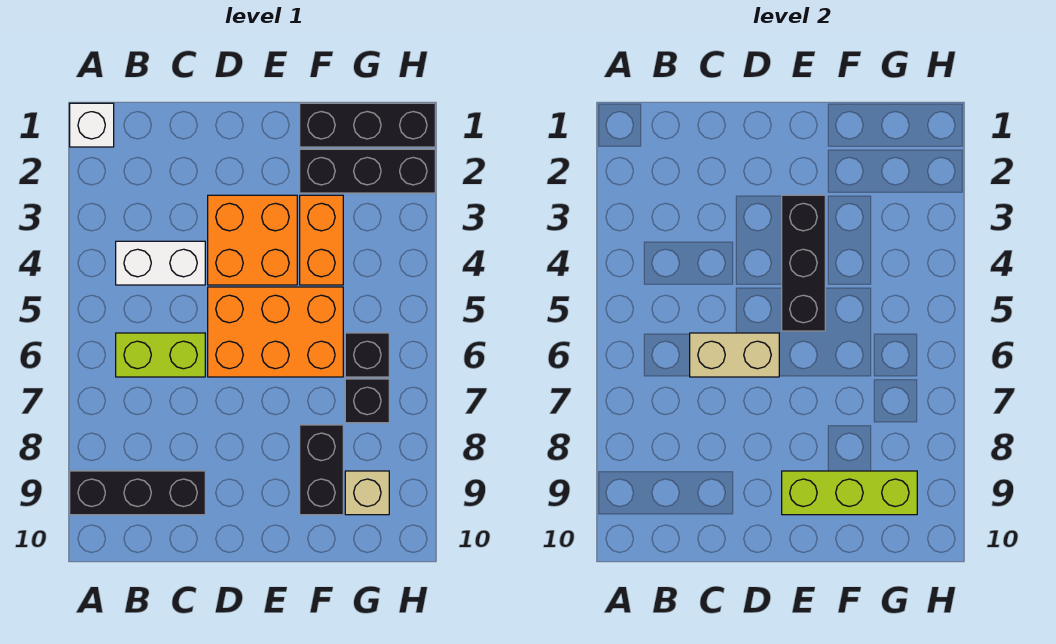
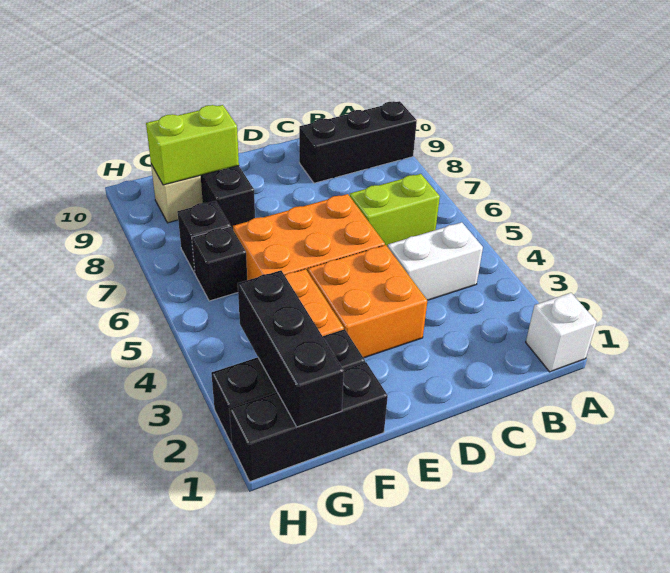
tan brick C6:D6 level 2 -> none
black brick E3:E5 level 2 -> black brick G1:G3 level 2
lime brick E9:G9 level 2 -> lime brick F9:G9 level 2

